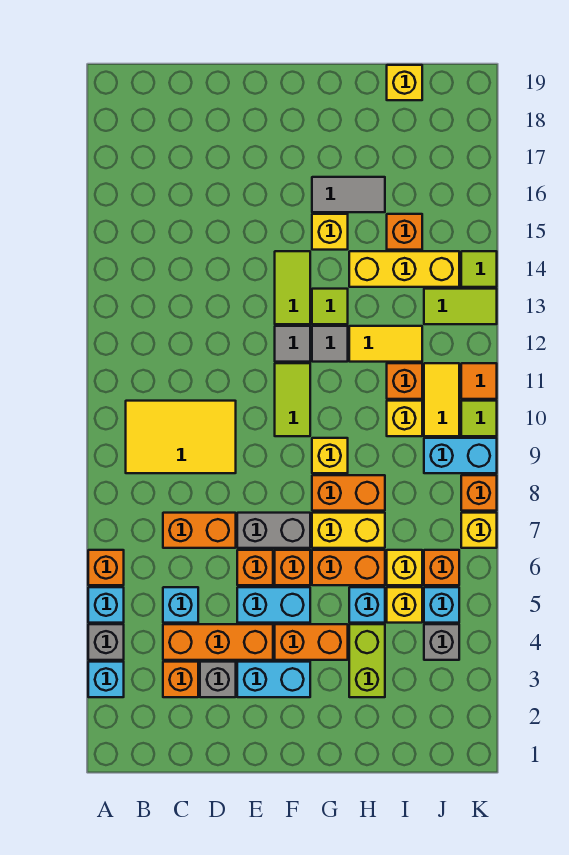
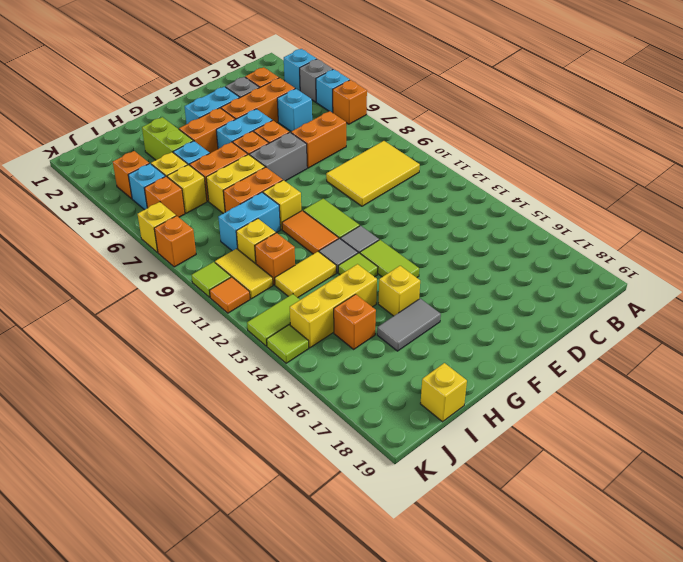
none -> orange tile G10:G11 level 1
grey brick J4 level 1 -> orange brick J4 level 1
cyan brick J9:K9 level 1 -> cyan brick H9:I9 level 1

